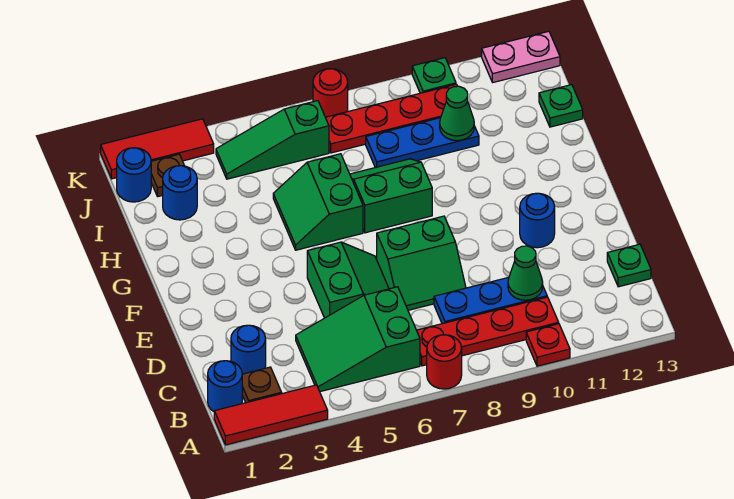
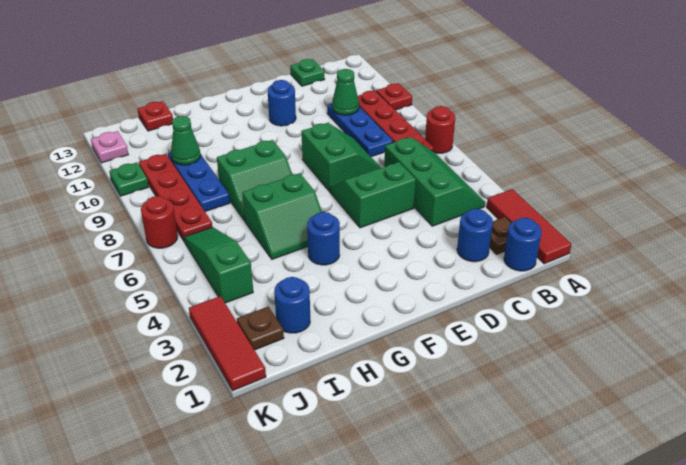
green slope B4:C6 level 1 top 6 -> green slope B4:C6 level 1 top C
green slope G7:H8 level 1 top G -> green slope G7:H8 level 1 top 8
green plate I13 level 1 -> red plate I13 level 1
blue round brick J1 level 1 -> blue round brick G4 level 1
green slope J4:J6 level 1 top 6 -> green slope J4:J6 level 1 top 4
pink plate K12:K13 level 1 -> pink plate K12 level 1

